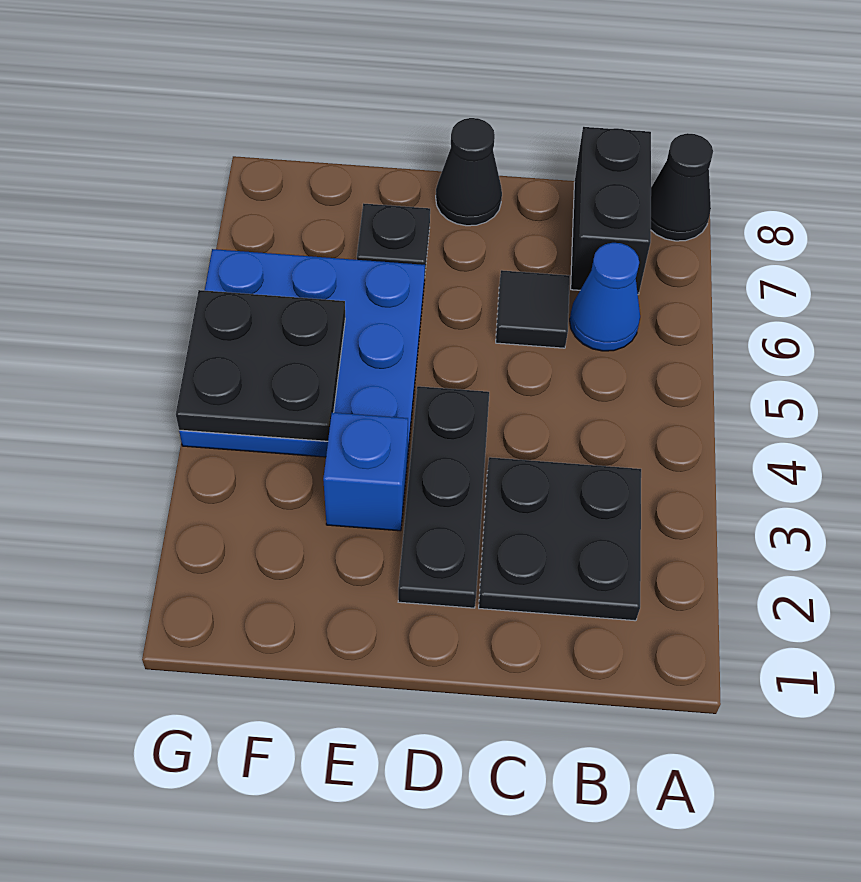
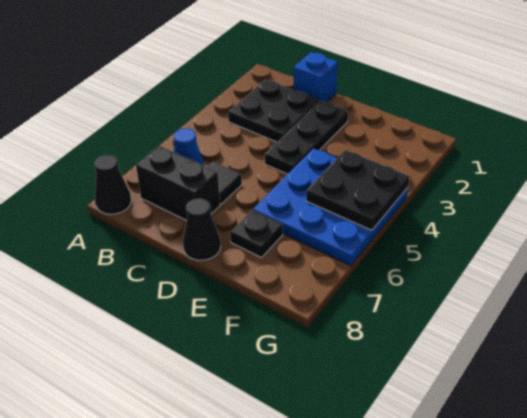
black brick B7:B8 level 1 -> black brick B7:C7 level 1
blue brick E3 level 1 -> blue brick C1 level 1

